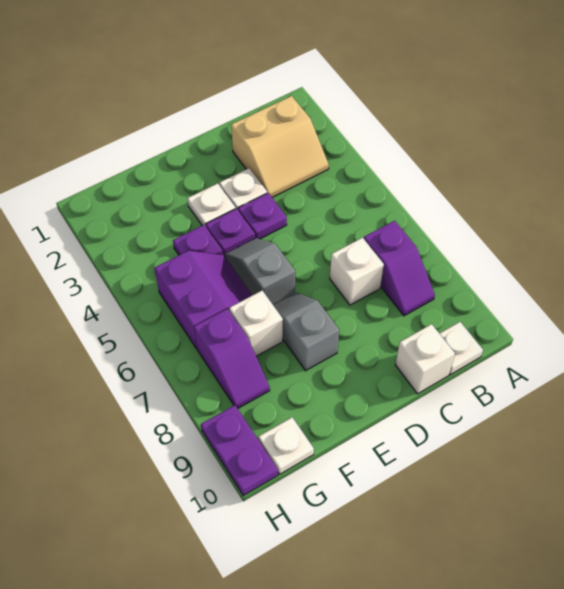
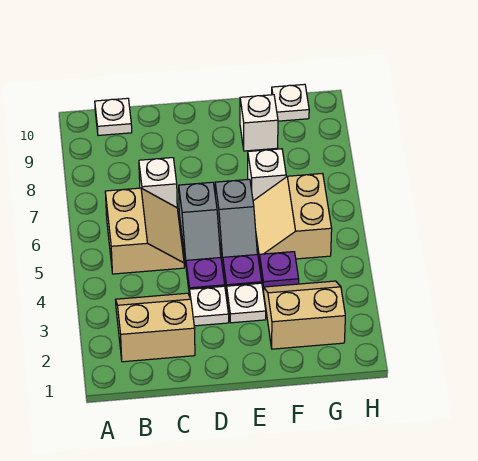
none -> tan slope B5:C6 level 1 top B
purple slope B7:B8 level 1 top 7 -> none
white brick C10 level 1 -> white brick F9 level 1
grey slope E7:E8 level 1 top 8 -> grey slope D5:D6 level 1 top 6
none -> tan slope F2:G3 level 1 top 2
purple slope F5:G6 level 1 top G -> tan slope F5:G6 level 1 top G
purple slope G7:G8 level 1 top 7 -> none
purple plate H9:H10 level 1 -> none

